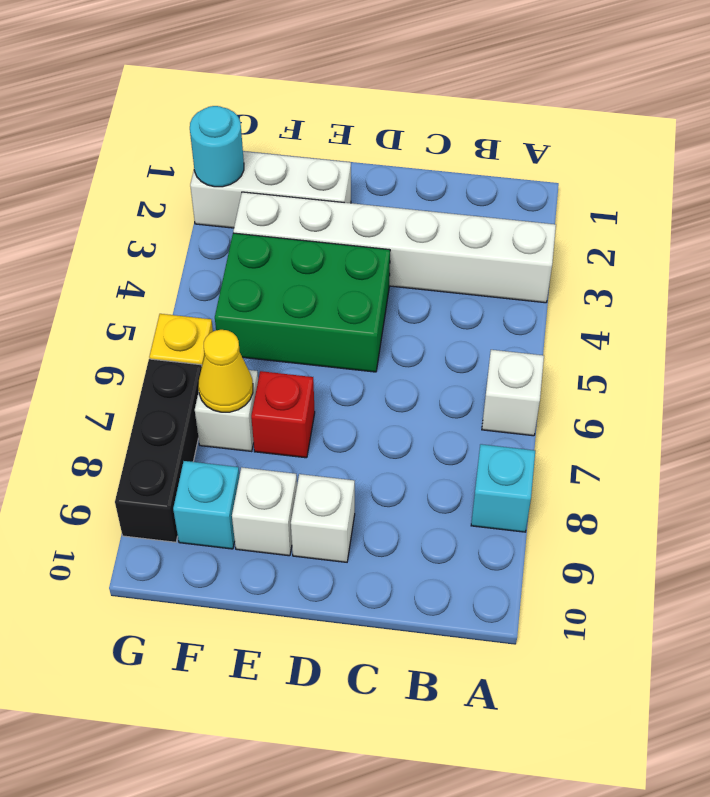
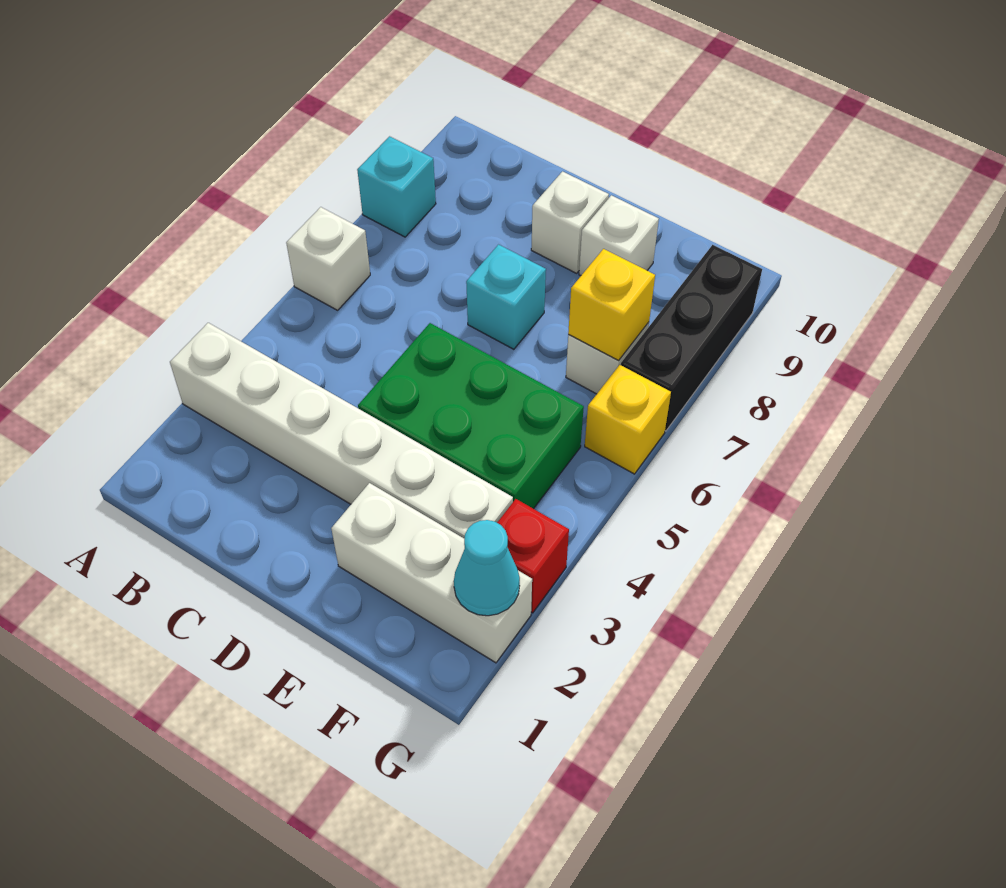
red brick E7 level 1 -> red brick G3 level 1
yellow cone F7 level 2 -> yellow brick F7 level 2
cyan brick F9 level 1 -> cyan brick D7 level 1
cyan round brick G2 level 2 -> cyan cone G2 level 2

